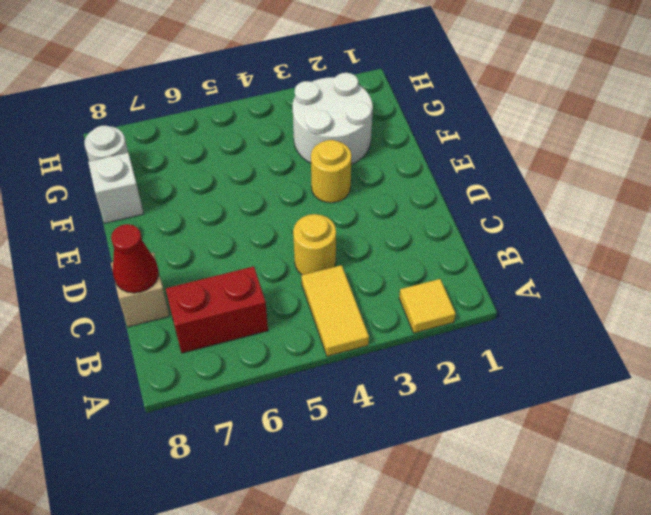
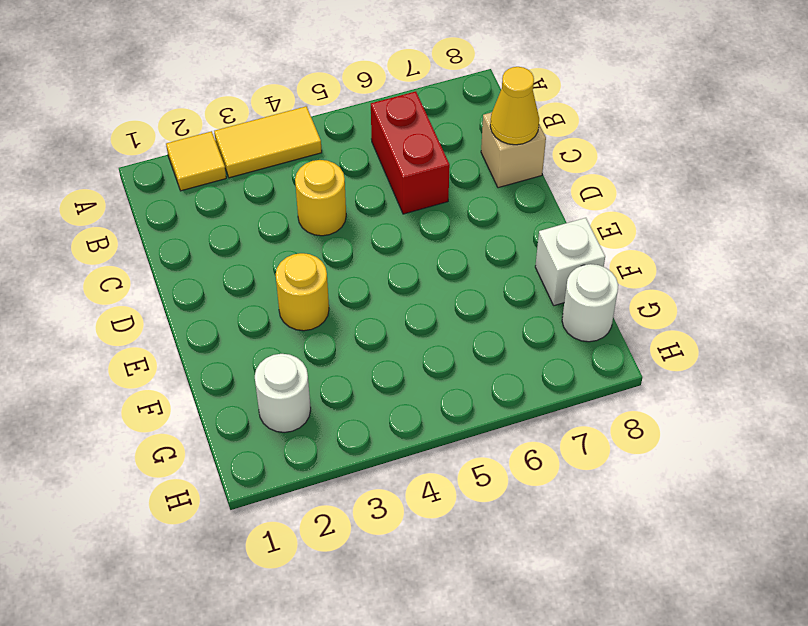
yellow tile A4:B4 level 1 -> yellow tile A3:A4 level 1
red brick B6:B7 level 1 -> red brick B6:C6 level 1
red cone C8 level 2 -> yellow cone C8 level 2
white round brick F2:G3 level 1 -> white round brick G2 level 1

